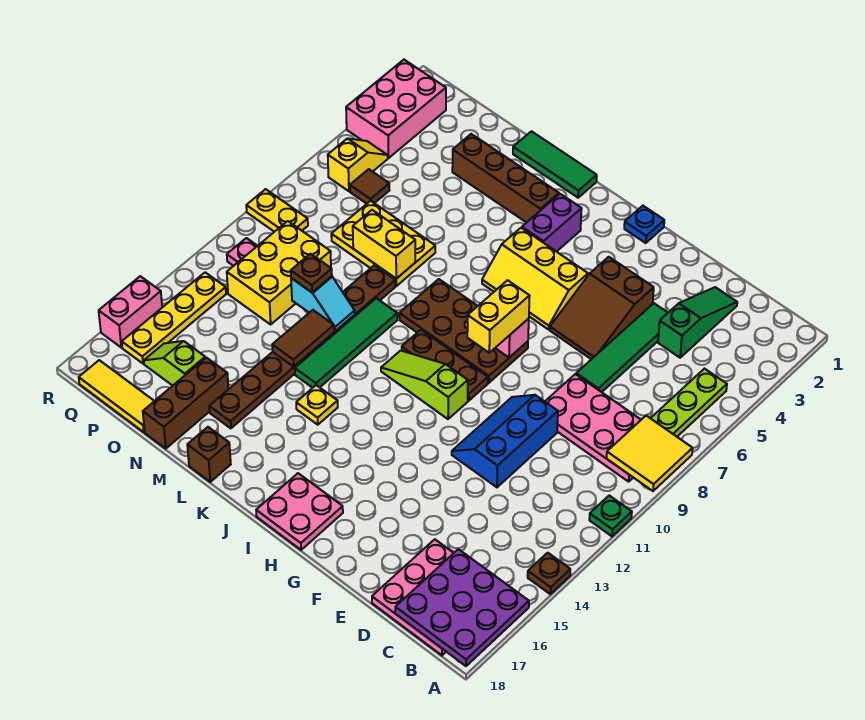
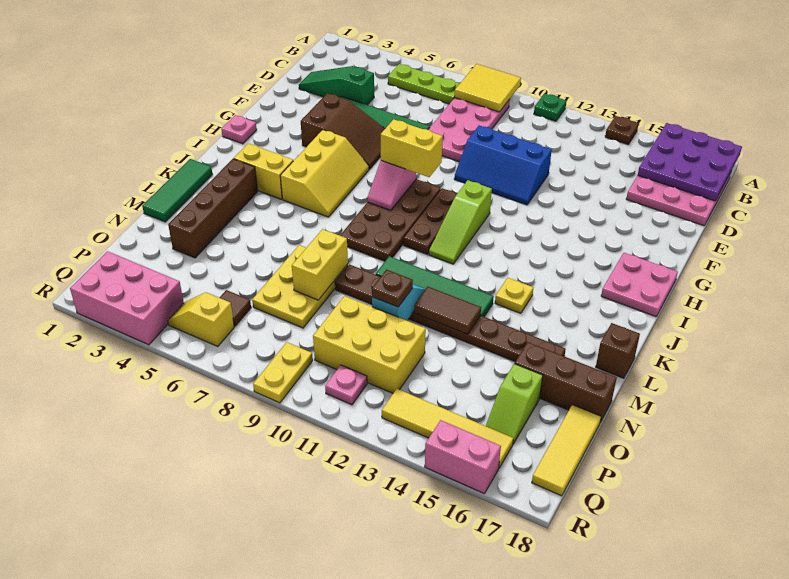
blue plate H1 level 1 -> pink plate H1 level 1
purple brick J3:J4 level 1 -> yellow brick J3:J4 level 1
yellow plate Q13:Q16 level 1 -> yellow tile Q13:Q16 level 1

